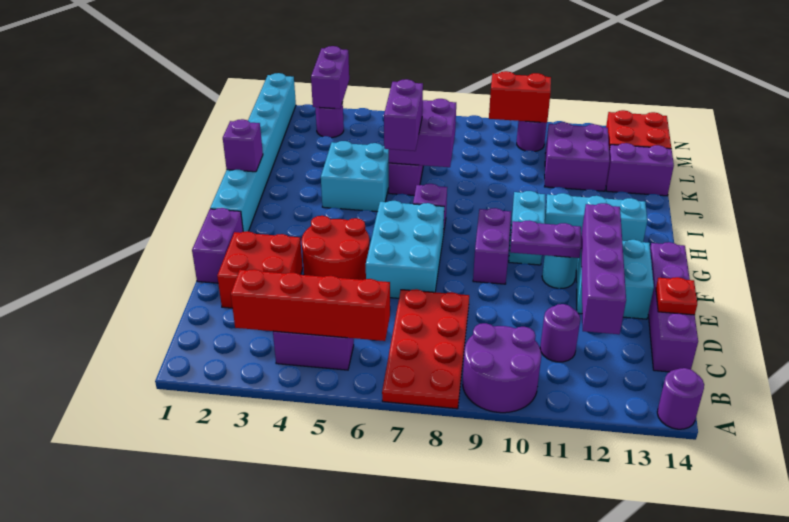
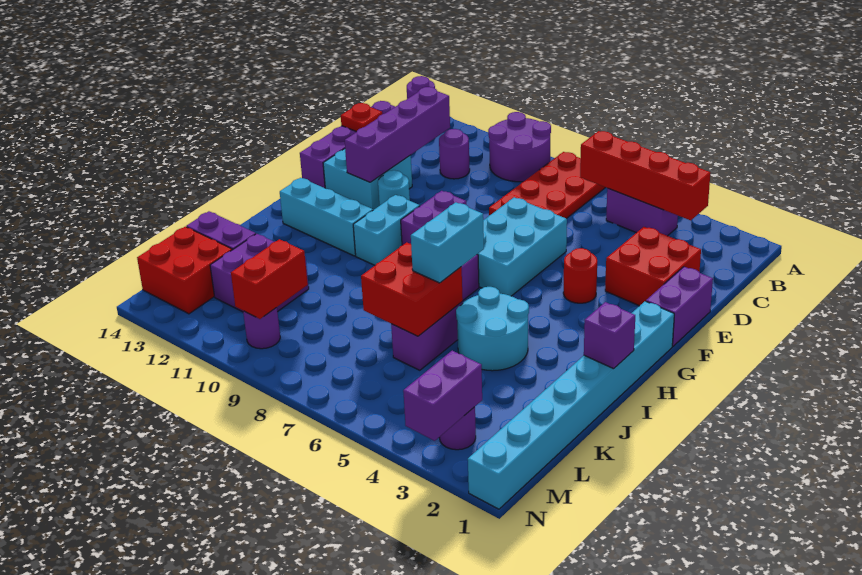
red round brick E4:F5 level 1 -> red round brick F4 level 1
purple plate F10:F11 level 2 -> none
cyan brick I4:J5 level 1 -> cyan round brick I4:J5 level 1
purple brick I6:J6 level 3 -> cyan brick I6:J6 level 3
purple brick J6:K7 level 2 -> red brick J6:K7 level 2
red brick M9:M10 level 2 -> red brick L10:M10 level 2

